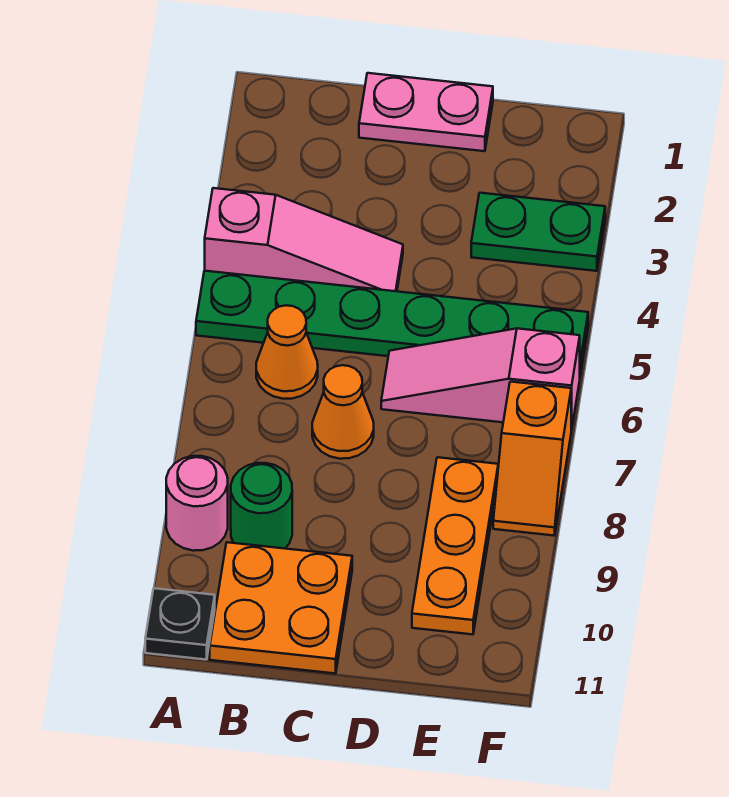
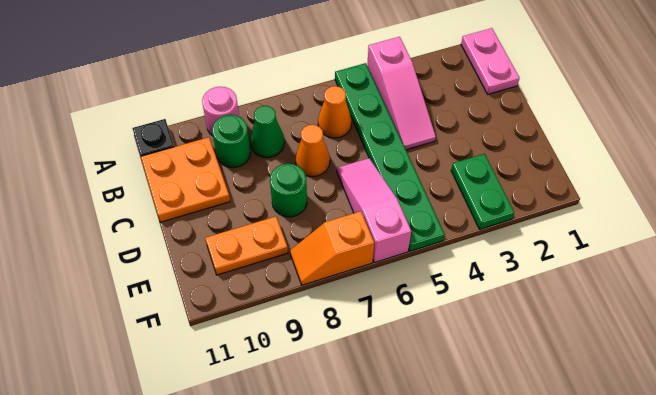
none -> green cone B8 level 1
pink plate C1:D1 level 1 -> pink plate A1:B1 level 1
none -> green round brick D8 level 1
orange plate E8:E10 level 1 -> orange plate E9:E10 level 1

